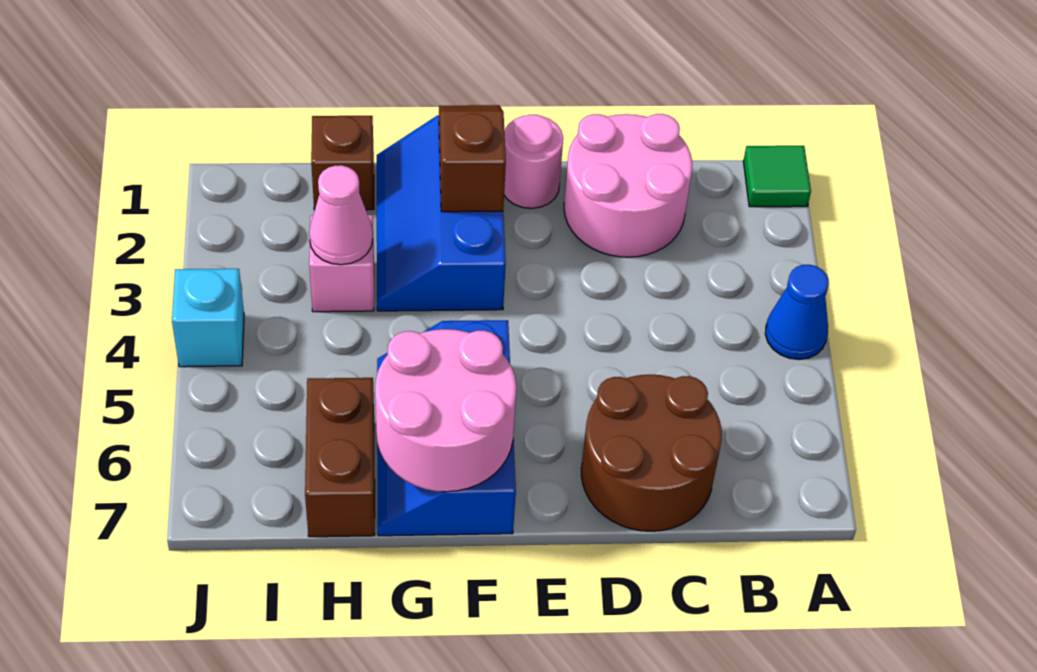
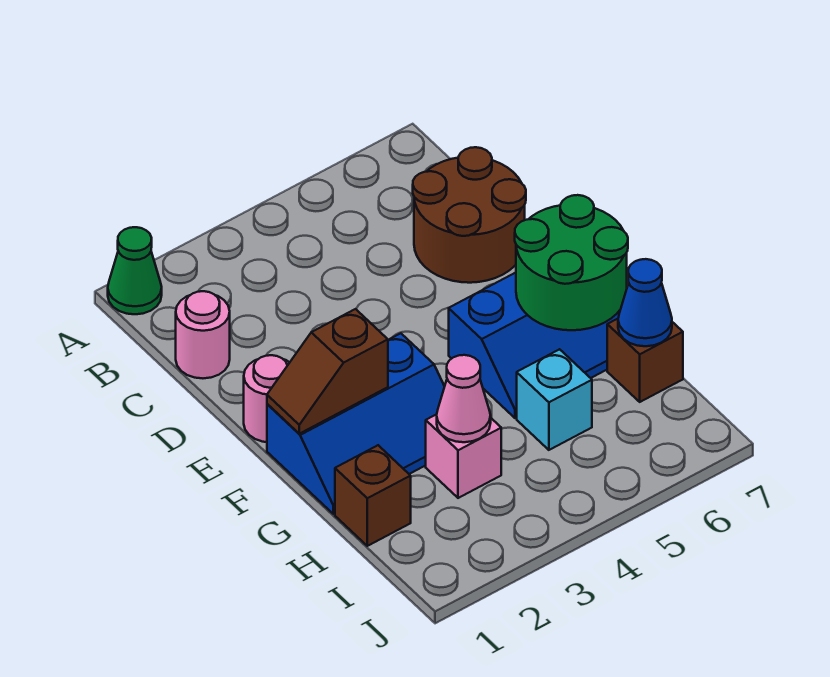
green tile A1 level 1 -> green cone A1 level 1
blue cone A4 level 1 -> blue cone H7 level 2
pink round brick C1:D2 level 1 -> pink round brick C1 level 1
pink round brick F6:G7 level 2 -> green round brick F6:G7 level 2
brown brick H6:H7 level 1 -> brown brick H7 level 1
cyan brick J4 level 1 -> cyan brick H5 level 1

